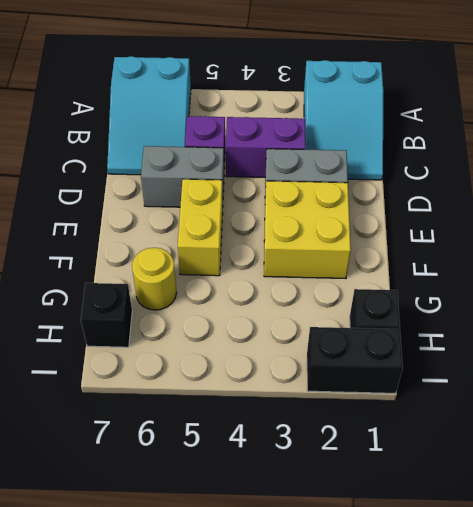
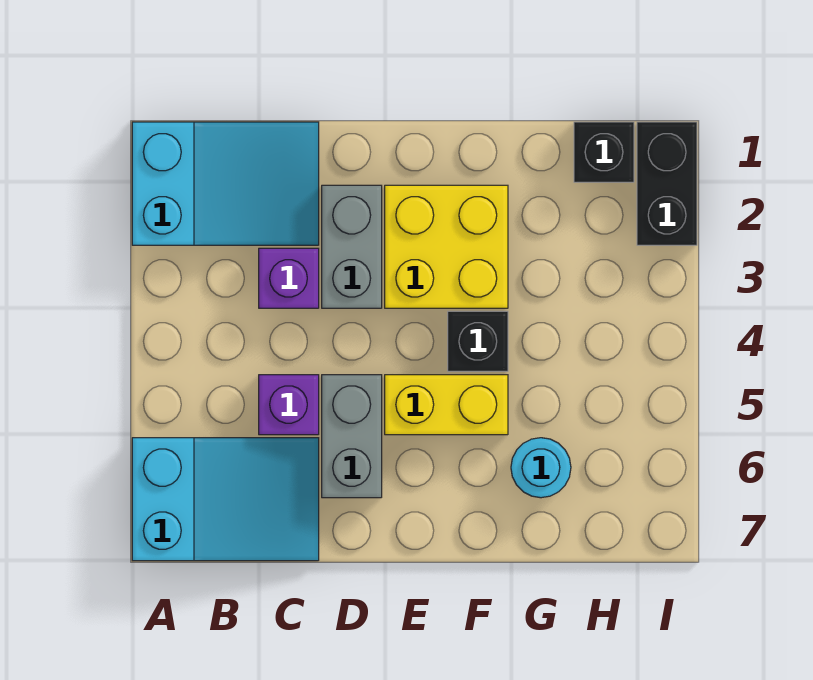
purple brick C3:C4 level 1 -> purple brick C3 level 1
yellow round brick G6 level 1 -> cyan round brick G6 level 1
black brick H7 level 1 -> black brick F4 level 1

